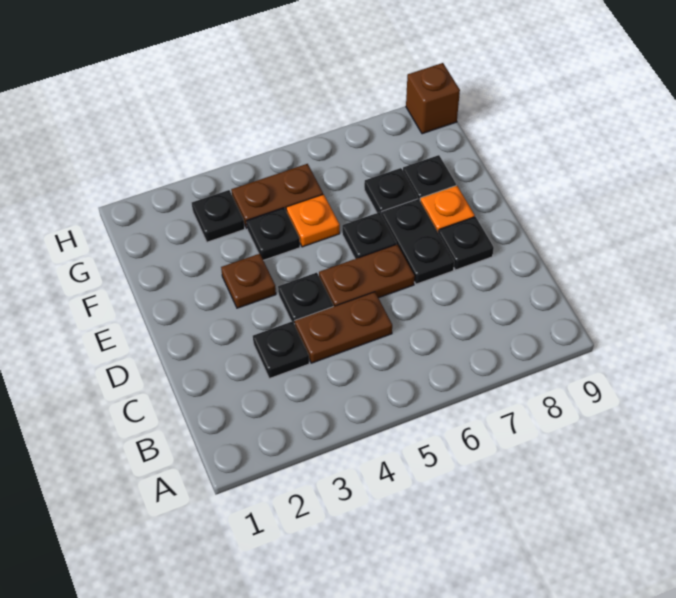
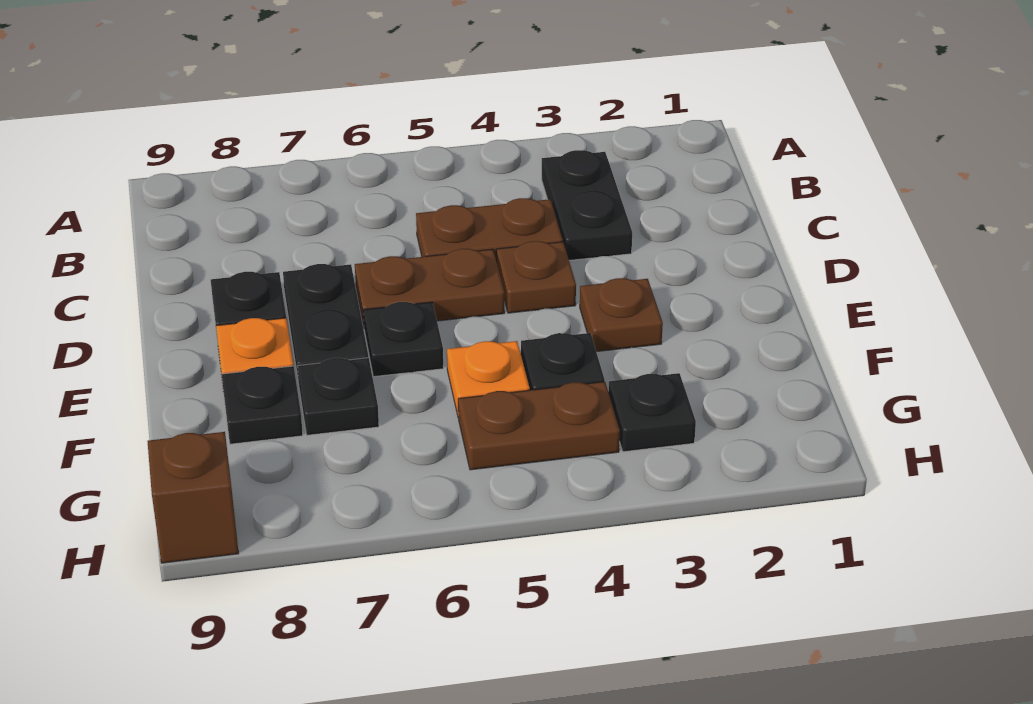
black plate C3 level 1 -> black plate B3:C3 level 1
black plate D4 level 1 -> brown plate D4 level 1

